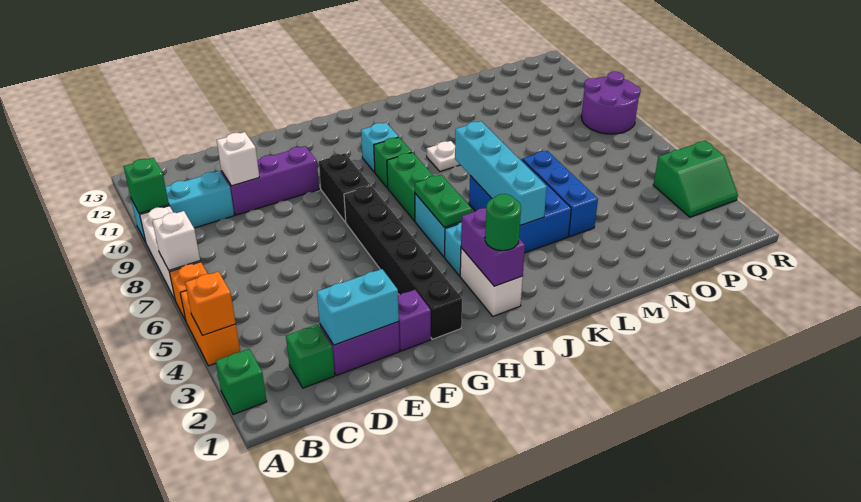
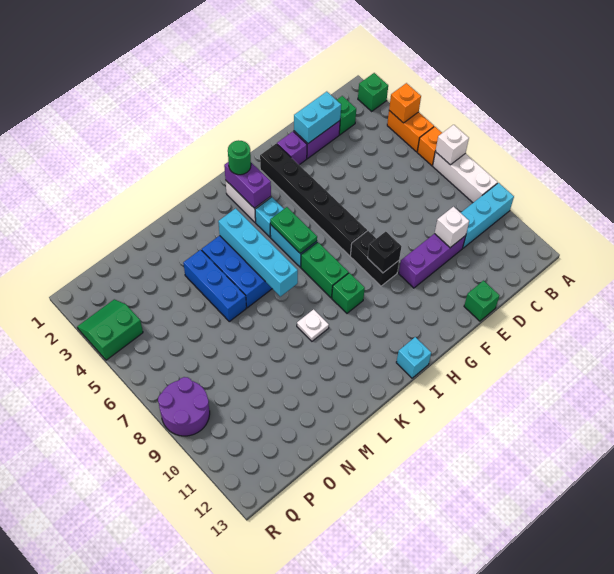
green brick A10 level 2 -> green brick E13 level 1
none -> black brick G9 level 2
cyan brick I10 level 1 -> cyan brick I13 level 1

